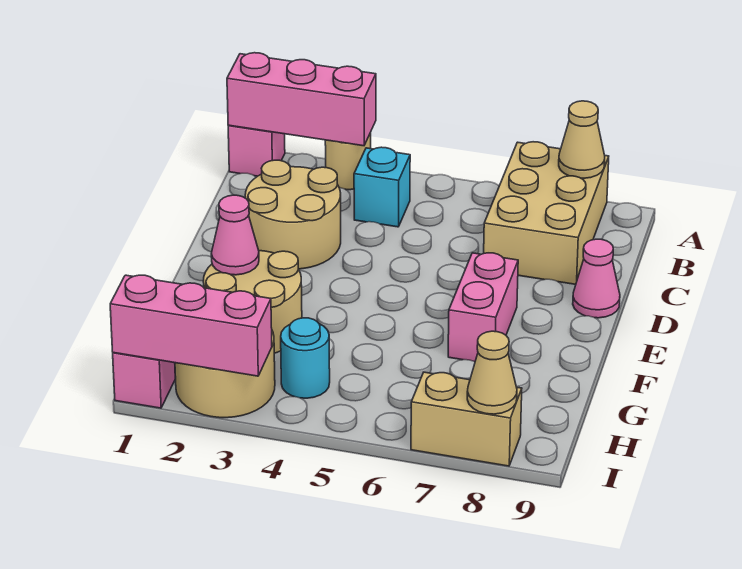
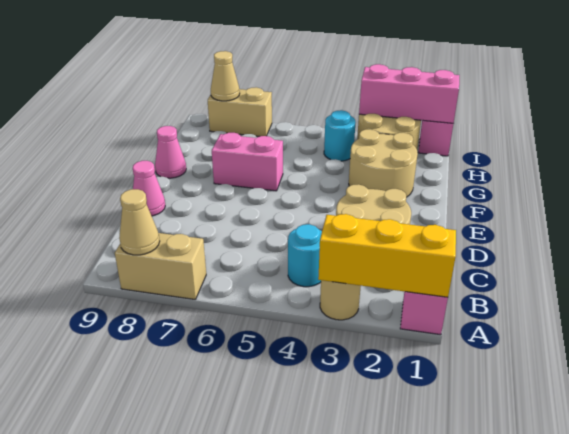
pink brick A1:A3 level 2 -> yellow brick A1:A3 level 2
tan brick A7:C8 level 1 -> tan brick A7:A8 level 1
cyan brick B4 level 1 -> cyan round brick B4 level 1
pink brick E7:F7 level 1 -> pink brick F6:F7 level 1
pink cone F2 level 2 -> pink cone F9 level 1

